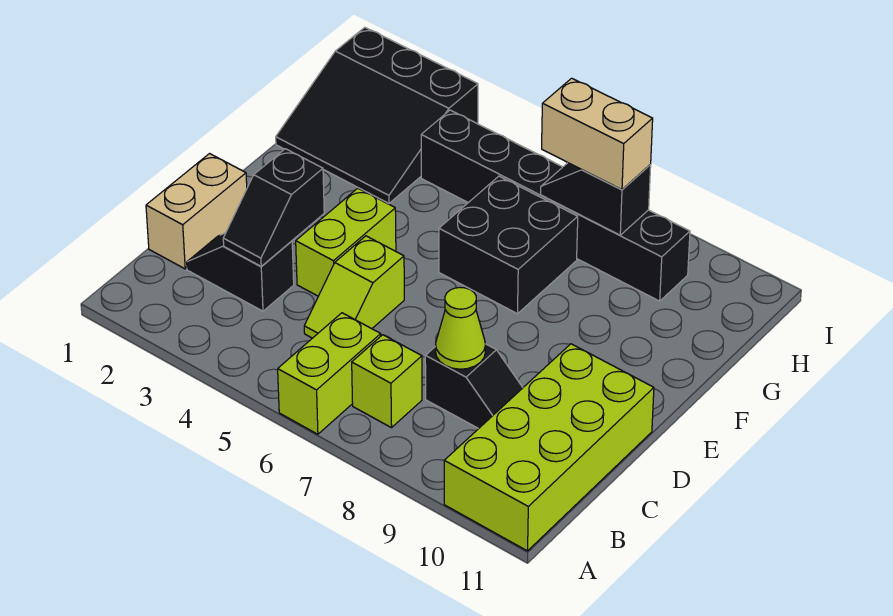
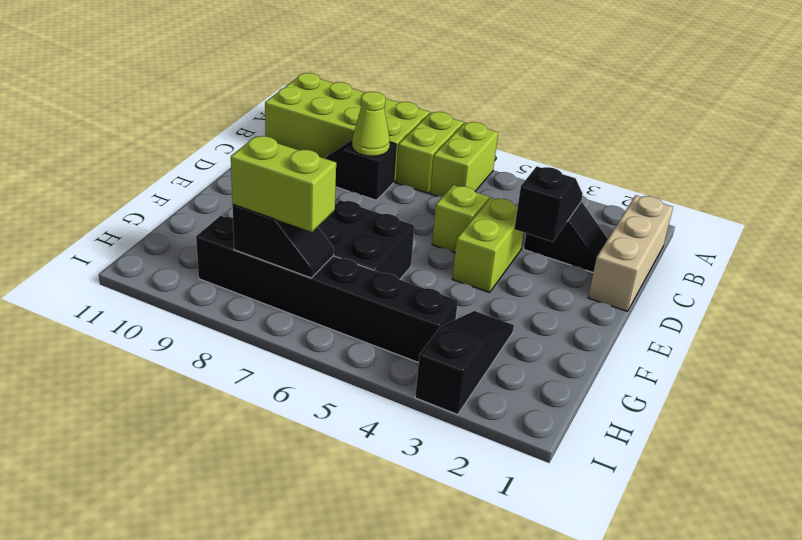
lime brick A10:D11 level 1 -> lime brick A8:B11 level 1
lime brick B7 level 1 -> lime brick A7:B7 level 1
tan brick C1:D1 level 1 -> tan brick B1:D1 level 1
black slope G1:I3 level 1 top I -> black slope G3:I3 level 1 top I
tan brick H7:H8 level 3 -> lime brick H7:H8 level 3

